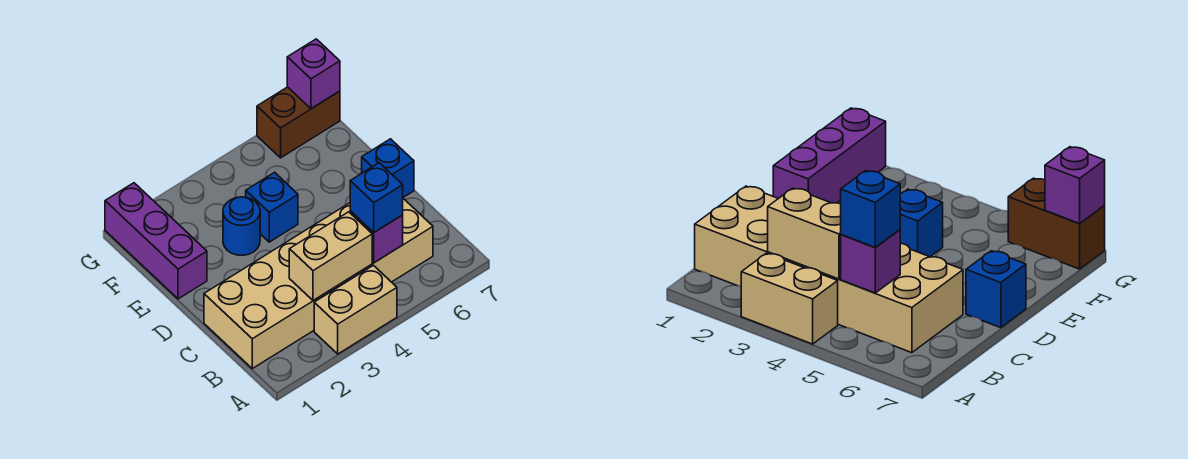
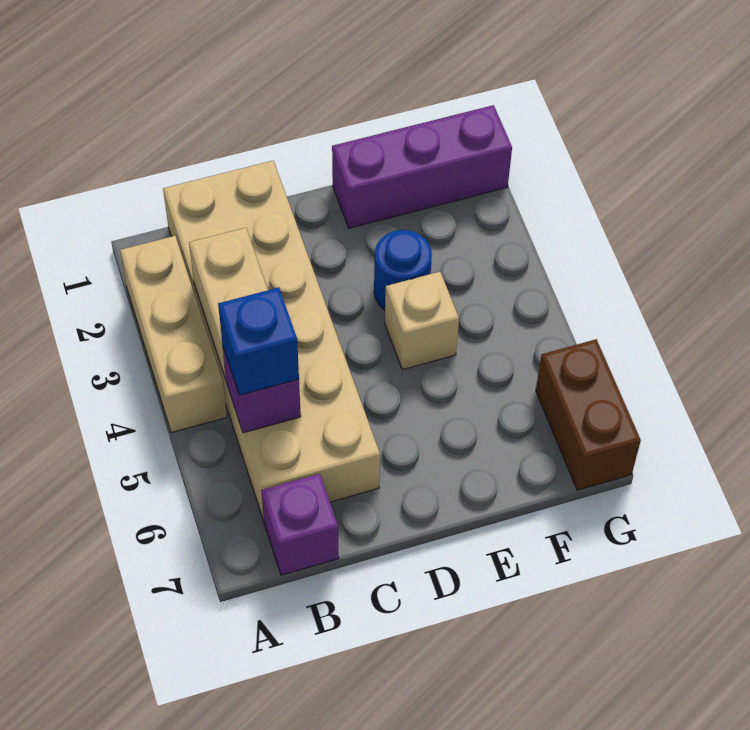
tan brick A3:A4 level 1 -> tan brick A2:A4 level 1
blue brick D7 level 1 -> none
blue brick E4 level 1 -> tan brick E4 level 1
purple brick G7 level 2 -> purple brick B7 level 1

